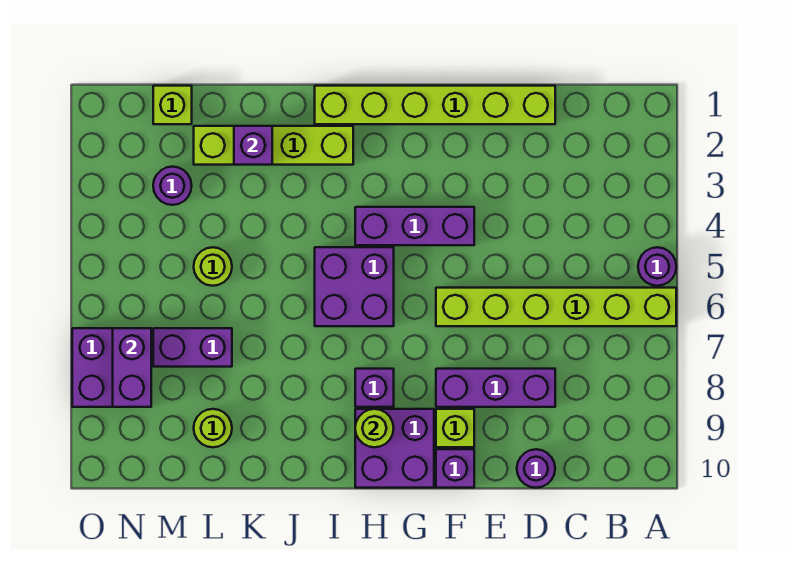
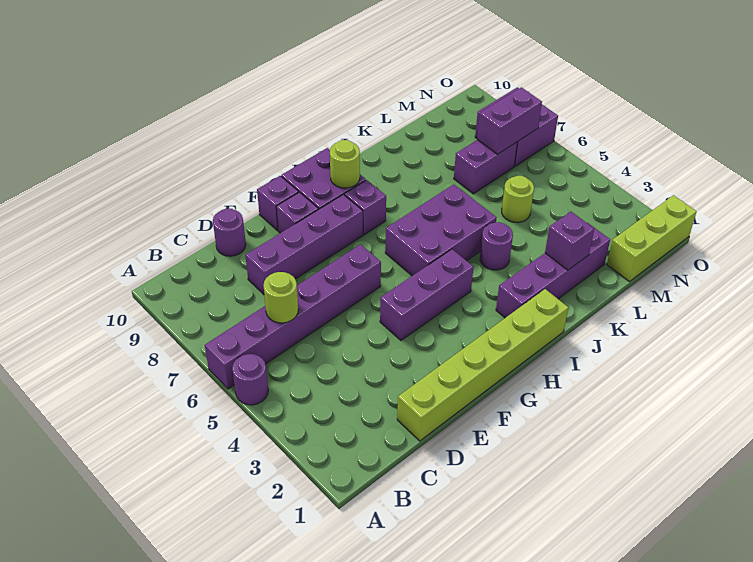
lime brick A6:F6 level 1 -> purple brick A6:F6 level 1
purple brick D8:F8 level 1 -> purple brick D8:G8 level 1
lime brick F9 level 1 -> purple brick F9 level 1
purple brick H5:I6 level 1 -> purple brick H5:J6 level 1
lime brick I2:L2 level 1 -> purple brick I2:L2 level 1
lime round brick L9 level 1 -> lime round brick C6 level 2
lime brick M1 level 1 -> lime brick M1:O1 level 1
purple round brick M3 level 1 -> purple round brick J4 level 1
purple brick N7:N8 level 2 -> purple brick M7:N7 level 2

